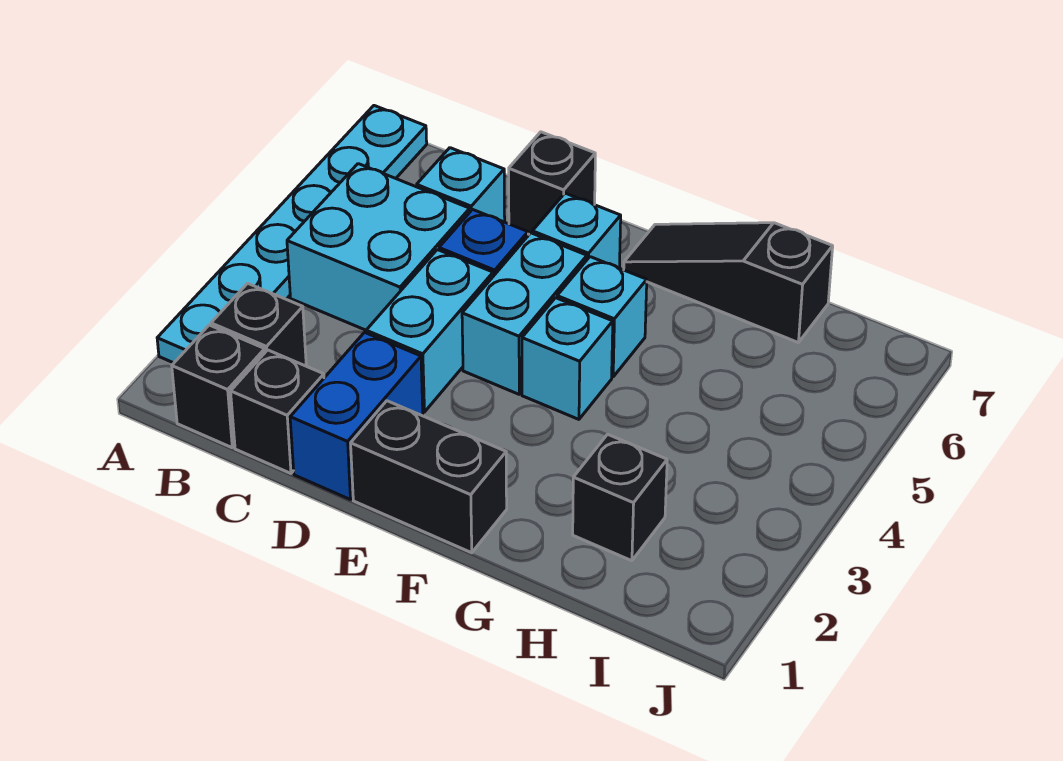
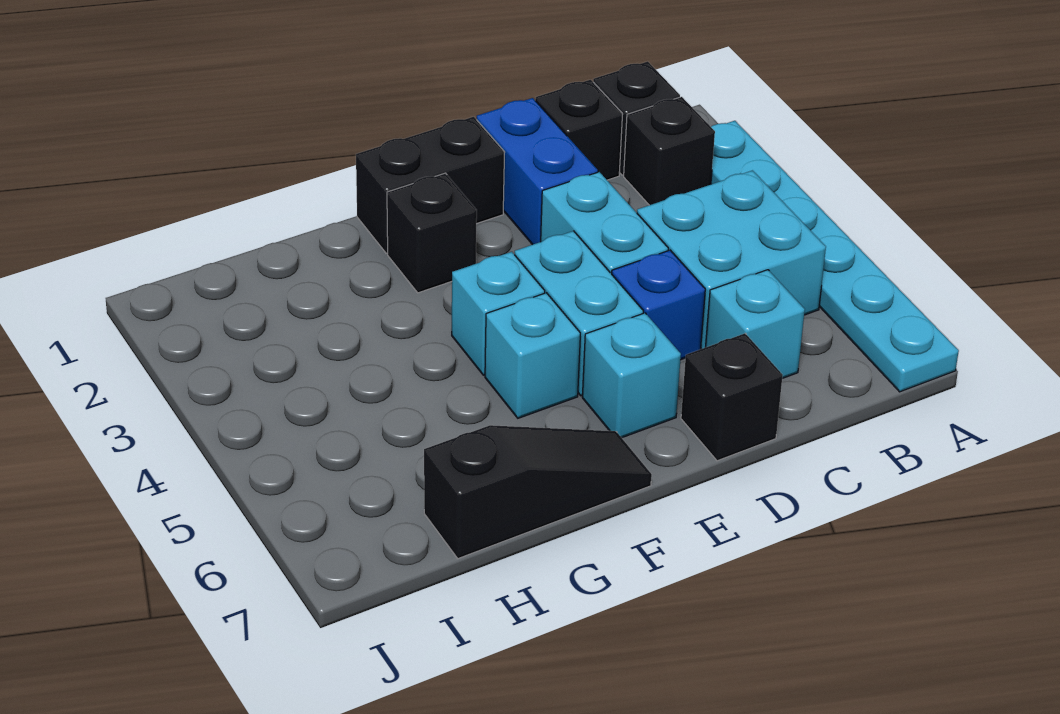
black brick H2 level 1 -> black brick F2 level 1

